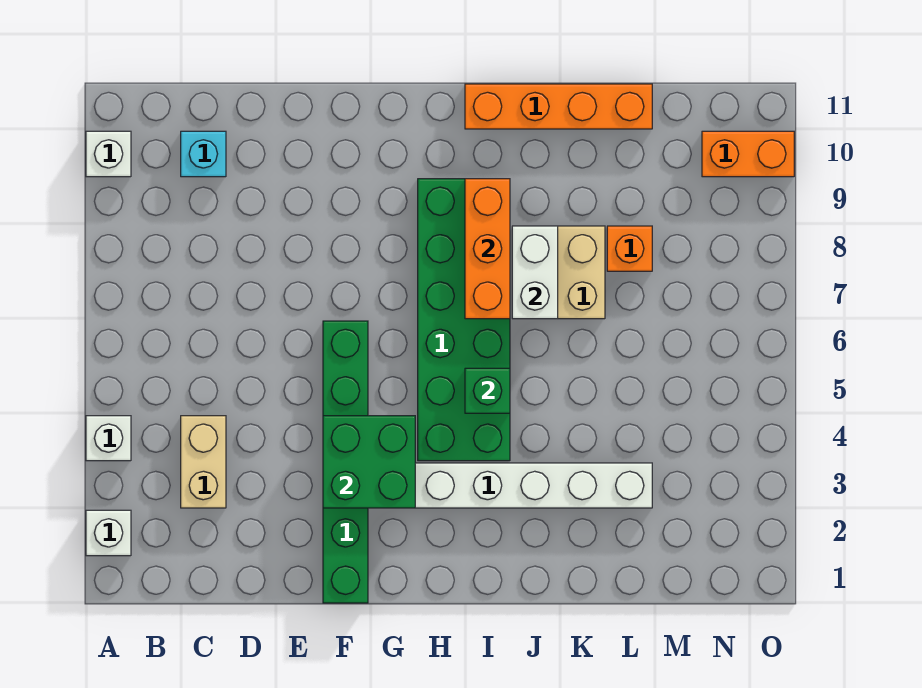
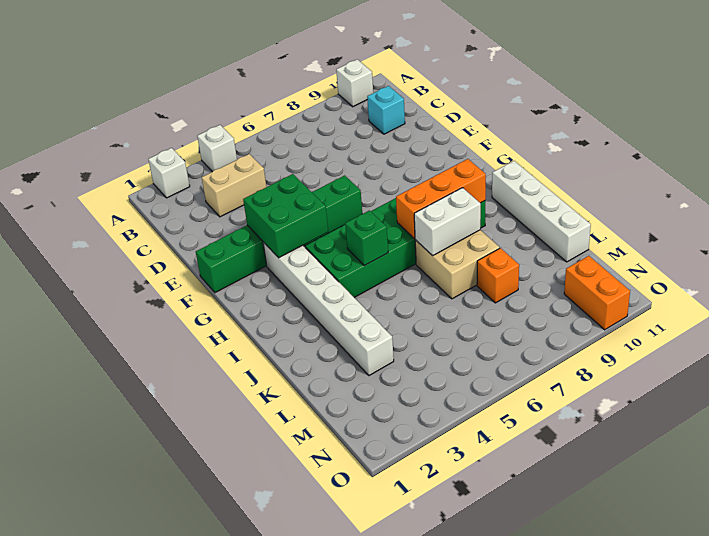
orange brick I11:L11 level 1 -> white brick I11:L11 level 1

